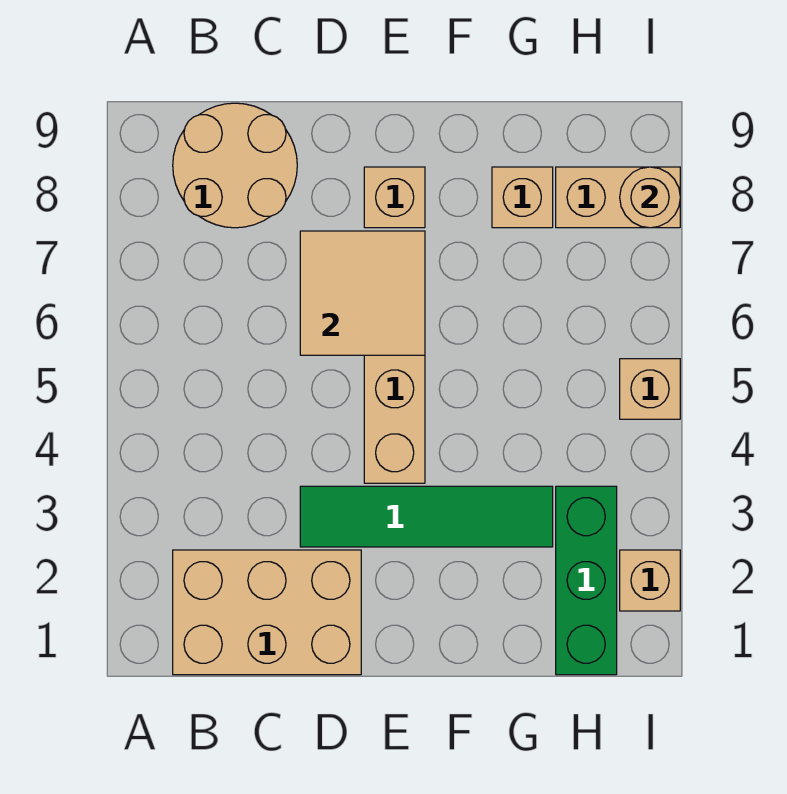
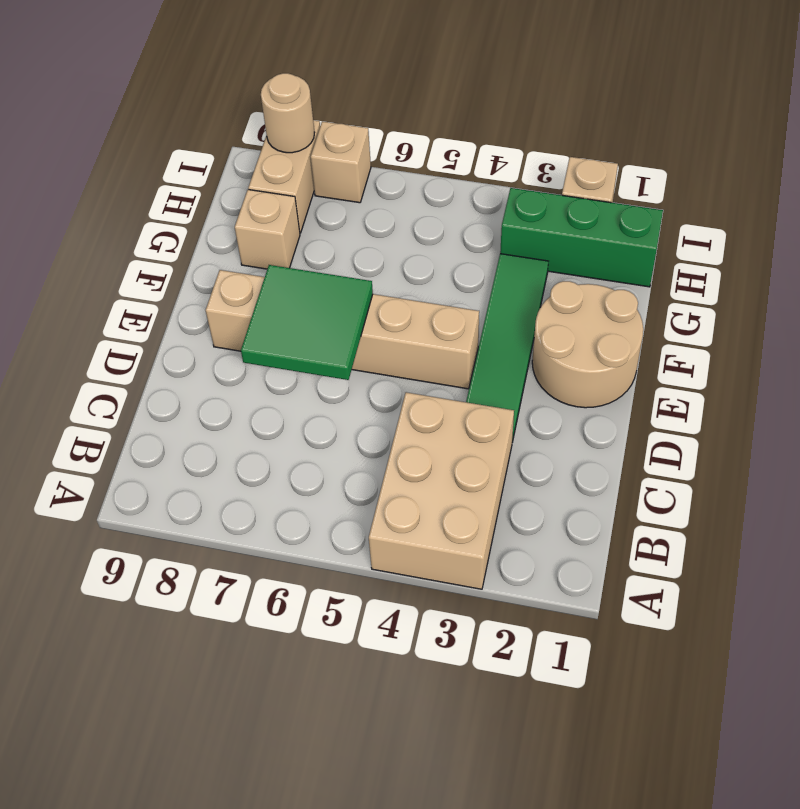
tan brick B1:D2 level 1 -> tan brick A3:C4 level 1
tan round brick B8:C9 level 1 -> tan round brick E1:F2 level 1
tan tile D6:E7 level 2 -> green tile D6:E7 level 2
tan brick I5 level 1 -> tan brick I7 level 1

